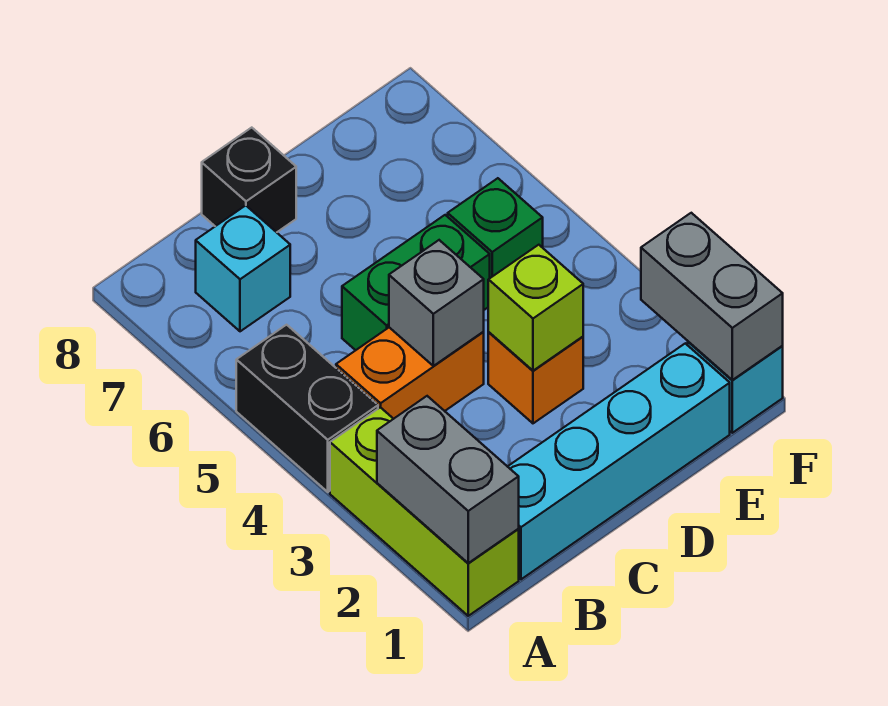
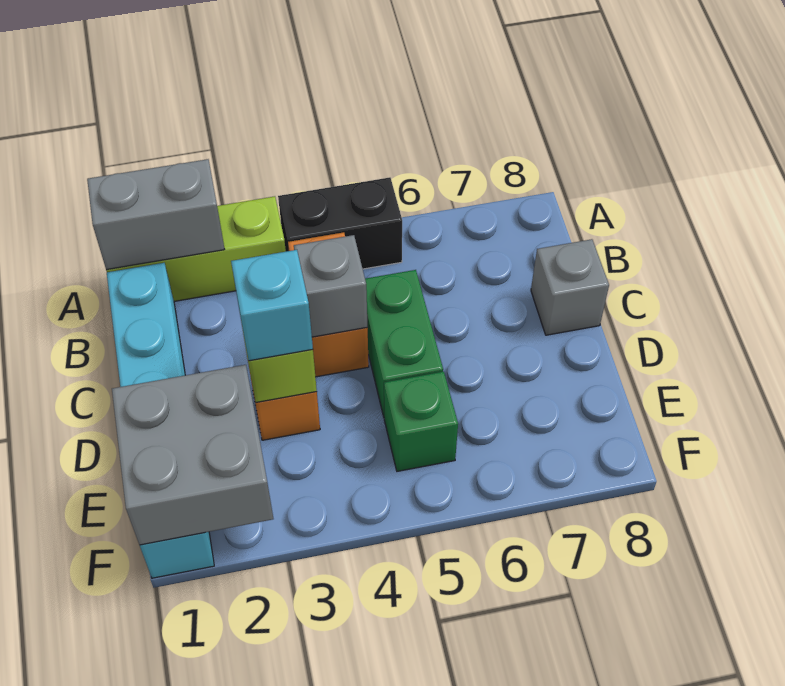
cyan brick B7 level 1 -> cyan brick D3 level 3
black brick C8 level 1 -> grey brick C8 level 1
grey brick F1:F2 level 2 -> grey brick E1:F2 level 2

